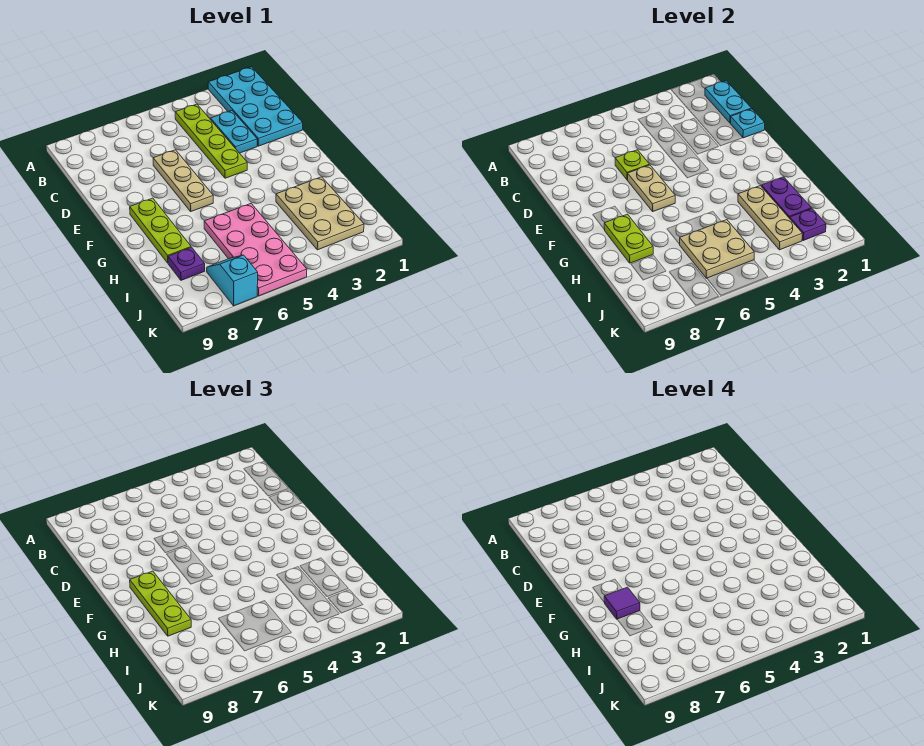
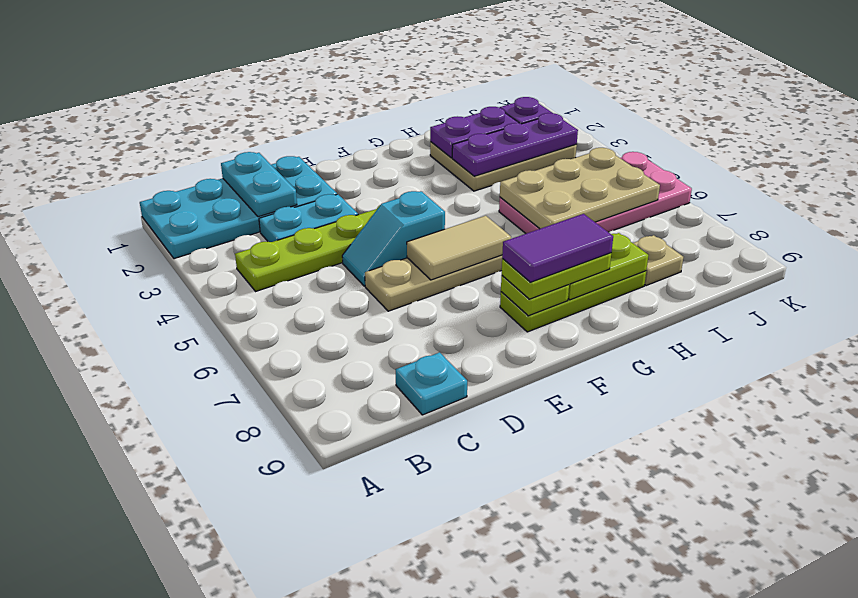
cyan plate B1:C1 level 2 -> cyan plate C1:C2 level 2
cyan plate D1 level 2 -> cyan plate C9 level 1
lime plate D6 level 2 -> lime plate F8 level 2
tan plate E6:F6 level 2 -> tan tile E6:F6 level 2
lime plate F8:H8 level 3 -> lime plate F8:G8 level 3
purple tile G8 level 4 -> purple tile F8:G8 level 4
tan plate H3:J3 level 2 -> purple plate H3:J3 level 2
tan plate I5:J6 level 2 -> tan plate H5:J6 level 2
purple plate I8 level 1 -> tan plate I8 level 1
cyan slope J7:K7 level 1 top K -> cyan slope D5:E5 level 1 top E

